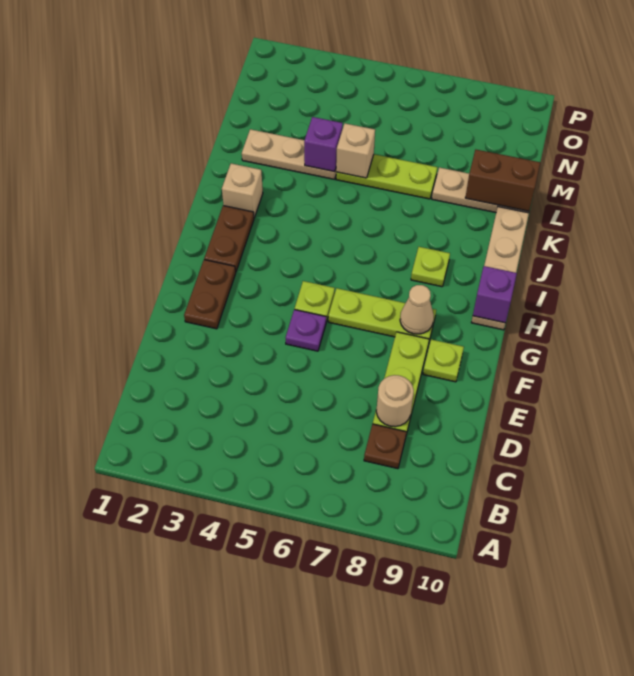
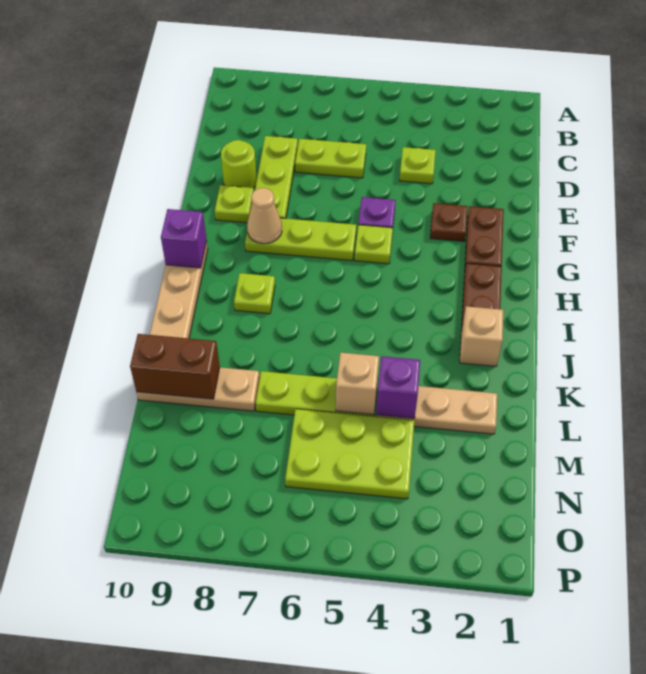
brown plate C8 level 1 -> brown plate F3 level 1
none -> lime plate D4 level 1
none -> lime plate D6:D7 level 1
tan round brick D8 level 2 -> none
none -> lime round brick E9 level 1
none -> lime plate M4:N6 level 1

